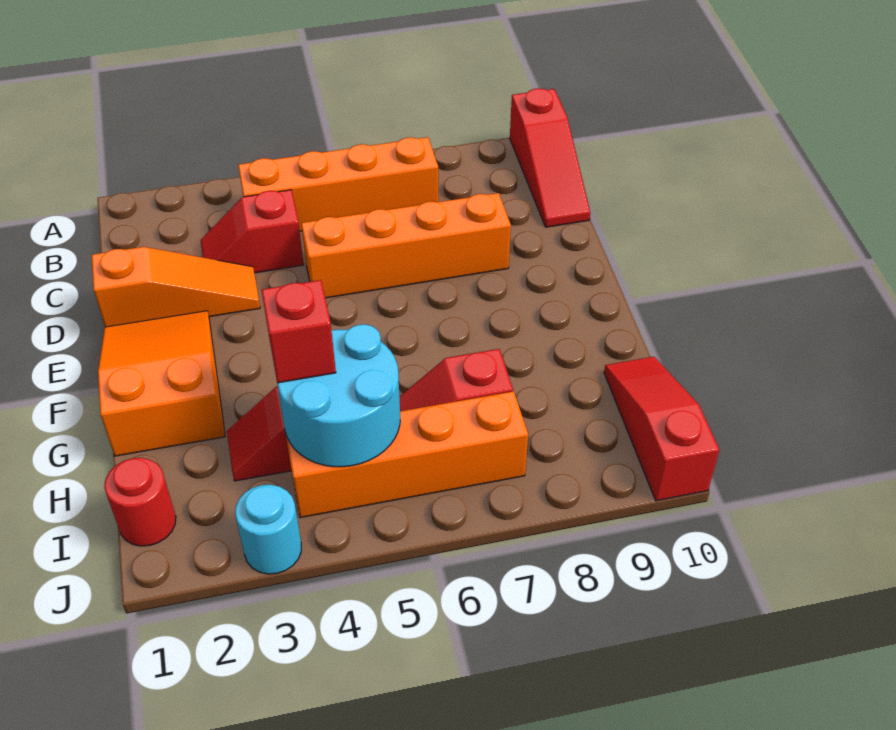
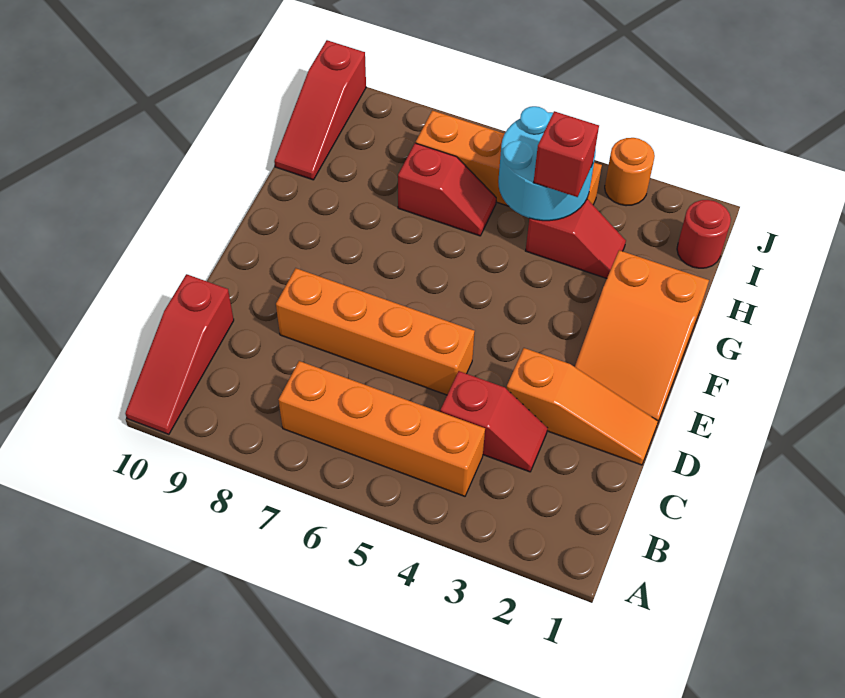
red slope A10:C10 level 1 top A -> red slope A10:C10 level 1 top C
orange slope D1:D3 level 1 top 1 -> orange slope D1:D3 level 1 top 3
cyan round brick J3 level 1 -> orange round brick J3 level 1

